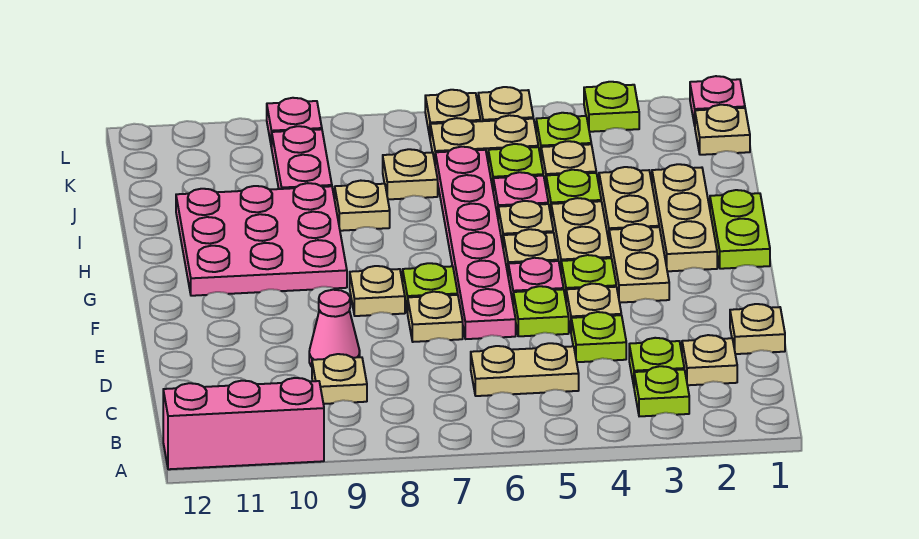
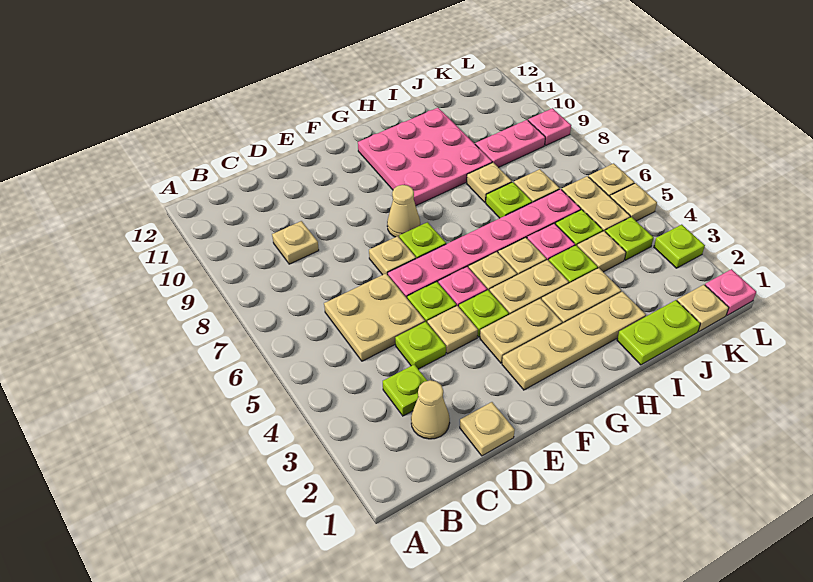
pink brick A10:A12 level 1 -> none
lime plate B3 level 1 -> lime plate I7 level 1
tan plate C2 level 1 -> tan cone C2 level 1
tan plate C5:C6 level 1 -> tan plate C5:D6 level 1
pink cone D9 level 1 -> none
tan plate F8 level 1 -> tan cone F8 level 1
lime plate G1:H1 level 1 -> lime plate I1:J1 level 1
tan plate G2:I2 level 1 -> tan plate F2:I2 level 1

